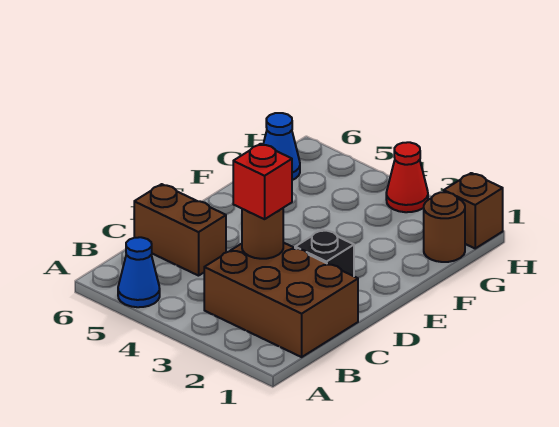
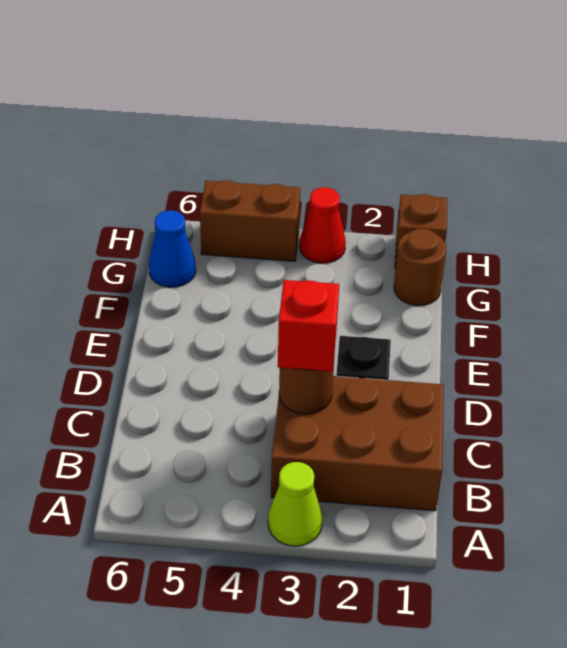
none -> lime cone A3 level 1
blue cone A5 level 1 -> none
brown brick C5:C6 level 1 -> brown brick H4:H5 level 1

